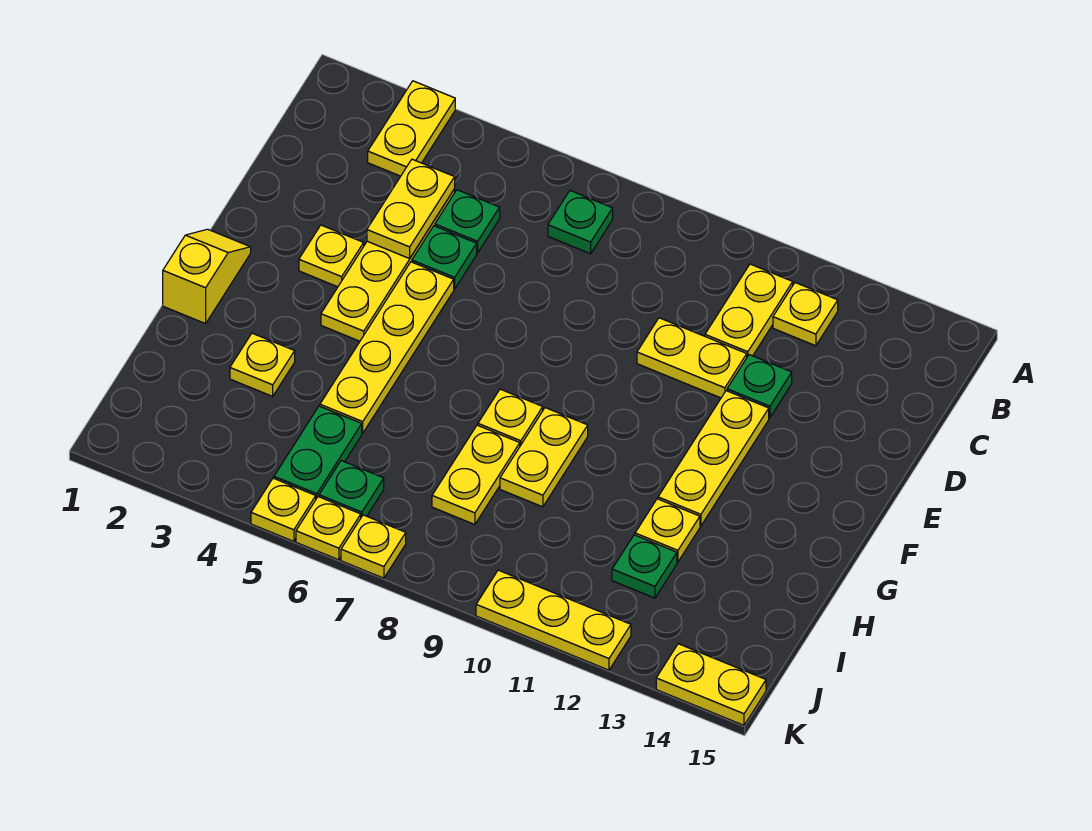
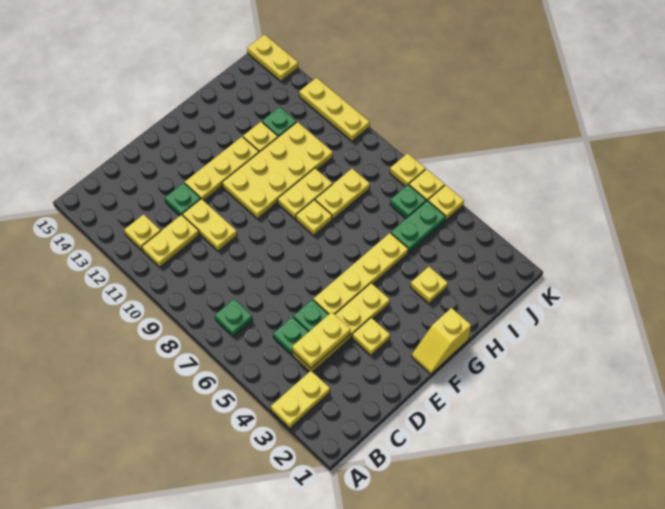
none -> yellow plate F10:I11 level 1

